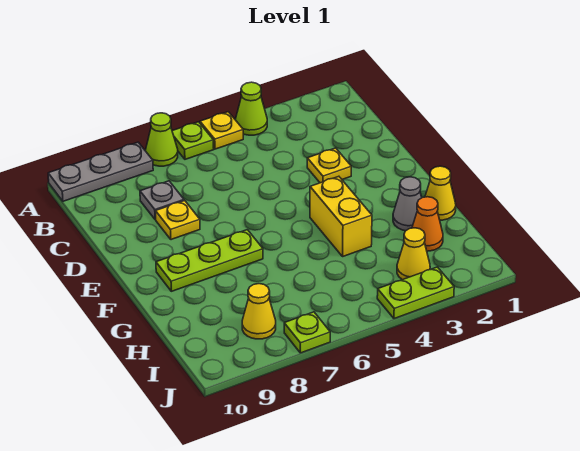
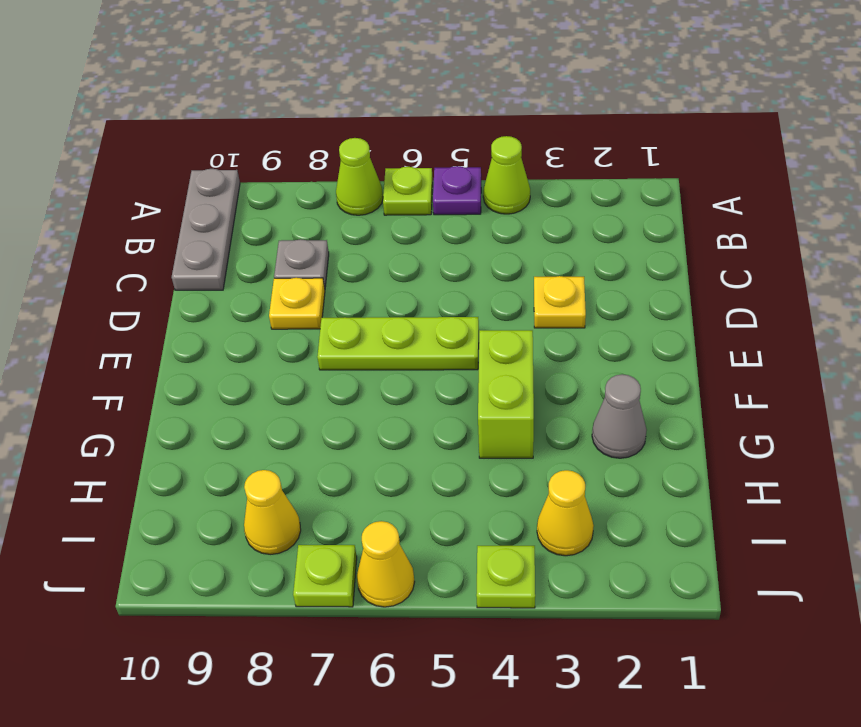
yellow plate A5 level 1 -> purple plate A5 level 1
grey plate A8:A10 level 1 -> grey plate A10:C10 level 1
yellow brick F4:G4 level 1 -> lime brick F4:G4 level 1
lime plate F7:F9 level 1 -> lime plate E5:E7 level 1
yellow cone G1 level 1 -> yellow cone J6 level 1
orange cone H2 level 1 -> none
lime plate J3:J4 level 1 -> lime plate J4 level 1

